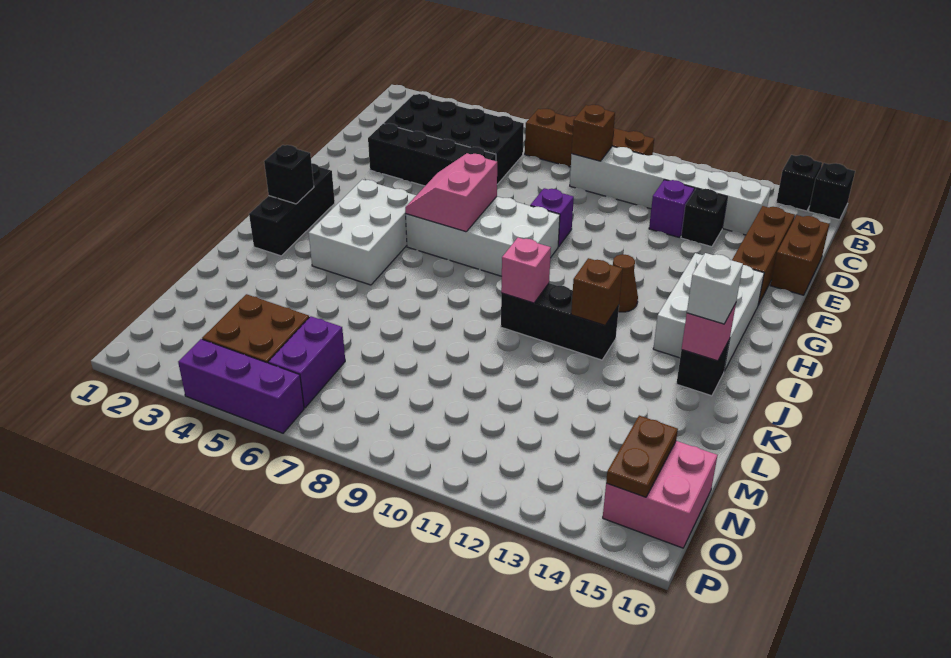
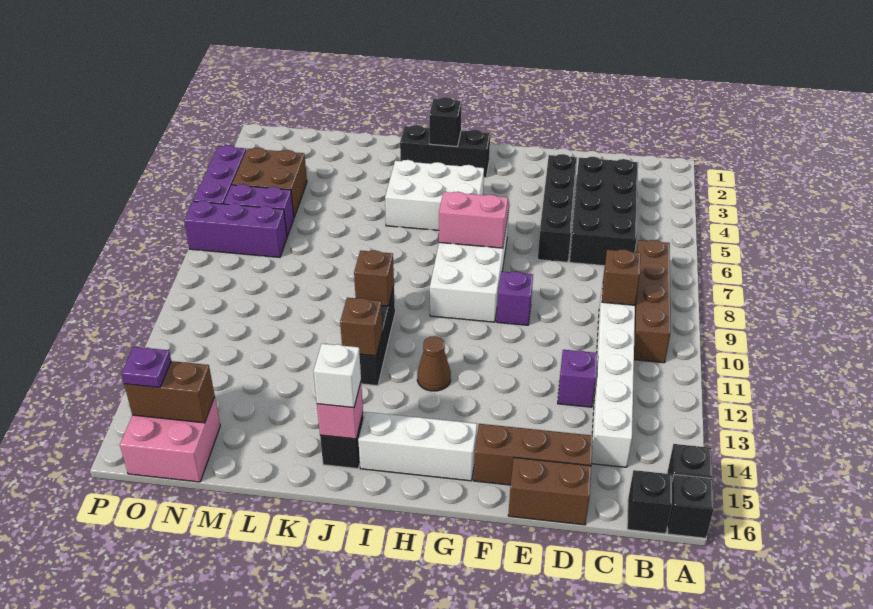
black brick D13 level 1 -> black brick B16 level 1
white brick G14:I15 level 1 -> white brick G15:I15 level 1
pink brick J10 level 2 -> brown brick J10 level 2
none -> purple brick N7:P7 level 1
brown plate N15:O15 level 2 -> brown brick N15:O15 level 2
none -> purple plate O15 level 3

